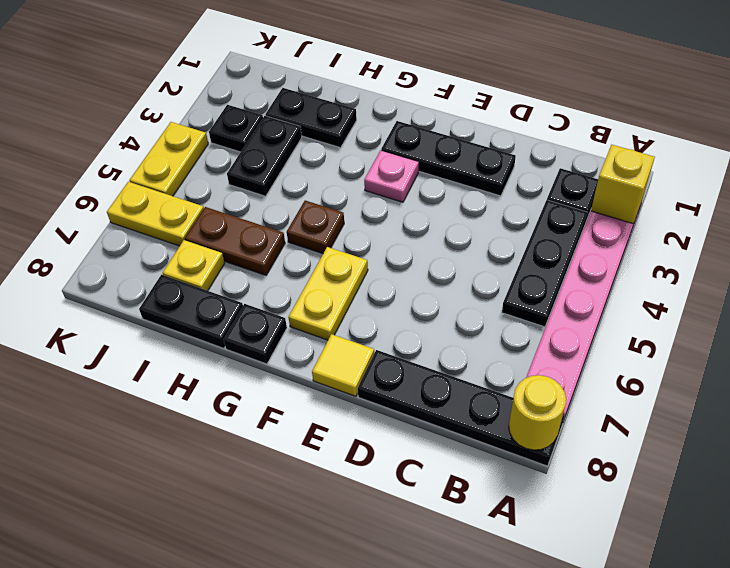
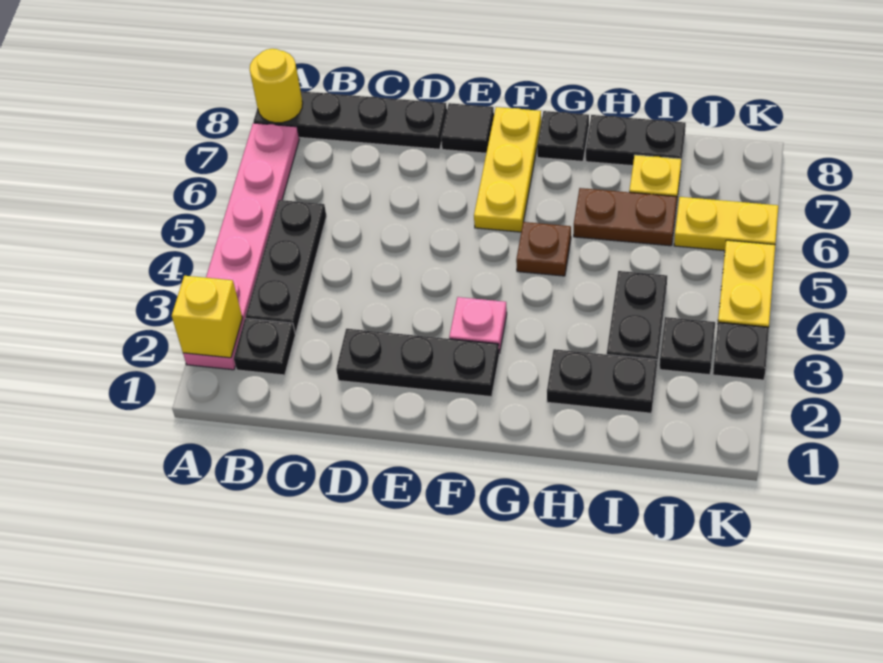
yellow tile E8 level 1 -> black tile E8 level 1
yellow plate F6:F7 level 1 -> yellow plate F6:F8 level 1
none -> black plate K3 level 1

